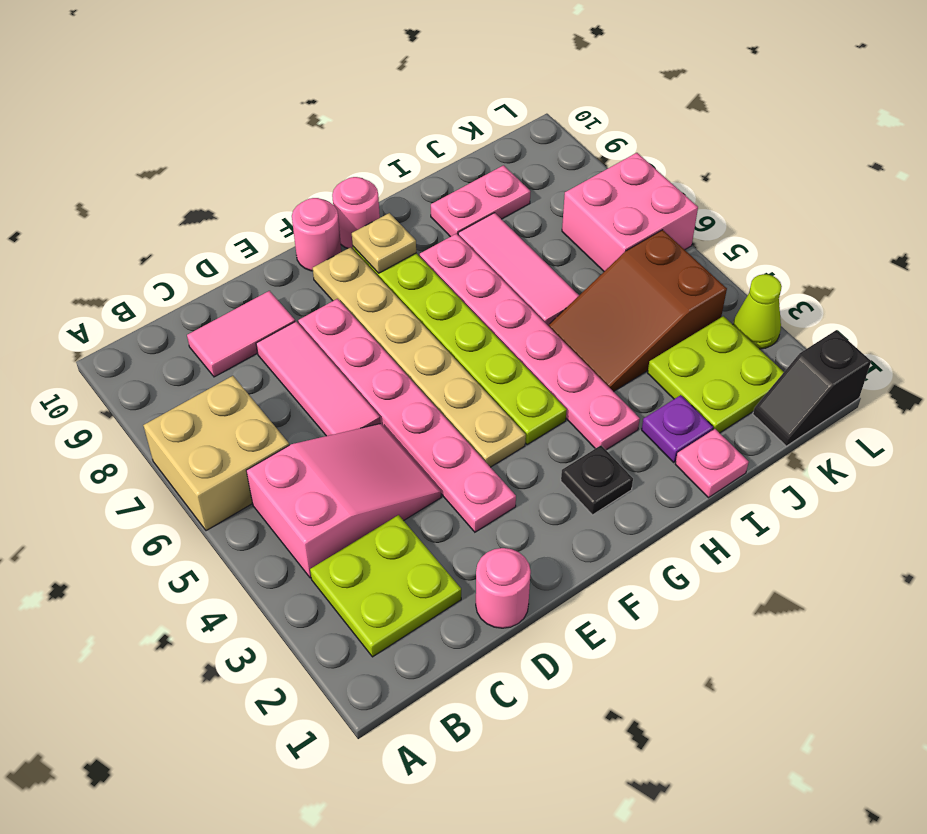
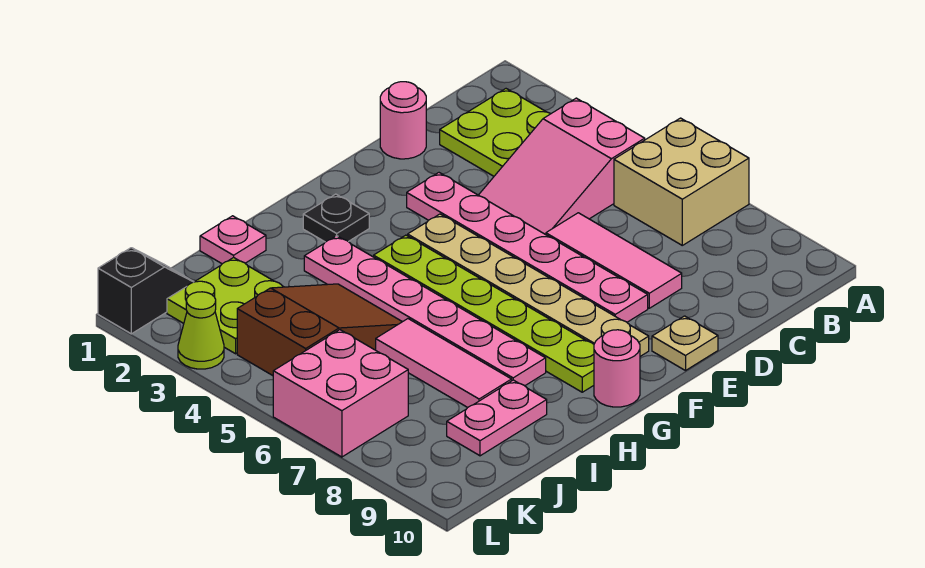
pink tile C9:D9 level 1 -> none
pink round brick F10 level 1 -> none
tan plate G9 level 2 -> tan plate E10 level 1
purple plate I2 level 1 -> none

